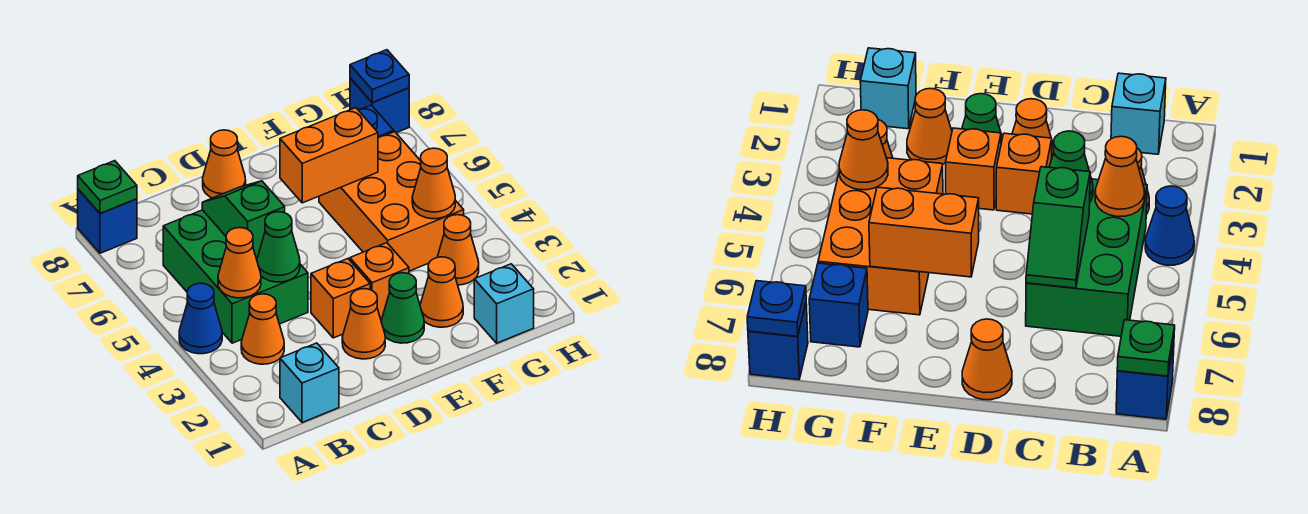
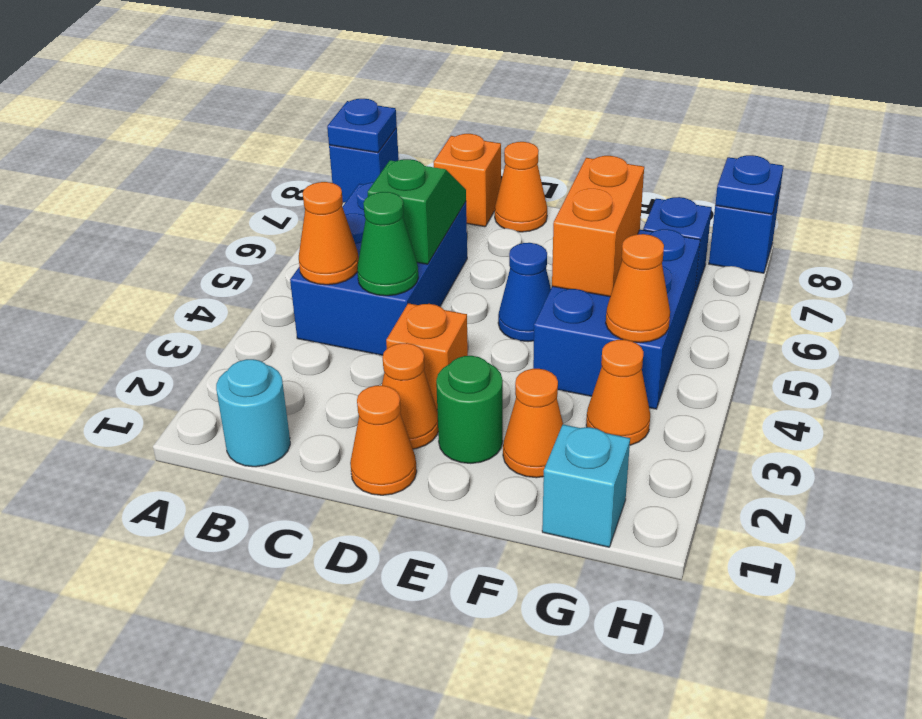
blue cone A4 level 1 -> blue cone E5 level 1
green plate A8 level 2 -> blue plate A8 level 2
cyan brick B1 level 1 -> cyan round brick B1 level 1
orange cone B3 level 1 -> orange cone D1 level 1
green brick B4:C6 level 1 -> blue brick B4:C6 level 1
green cone E2 level 1 -> green round brick E2 level 1
orange brick E3 level 1 -> orange brick C8 level 1
orange brick E6:F6 level 2 -> orange brick F5:F6 level 2
orange brick F4:G6 level 1 -> blue brick F4:G6 level 1

